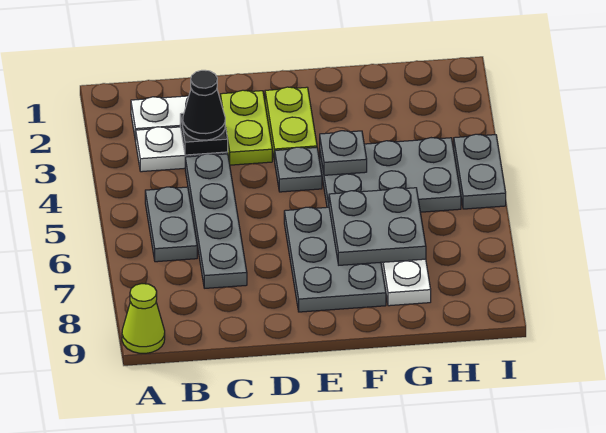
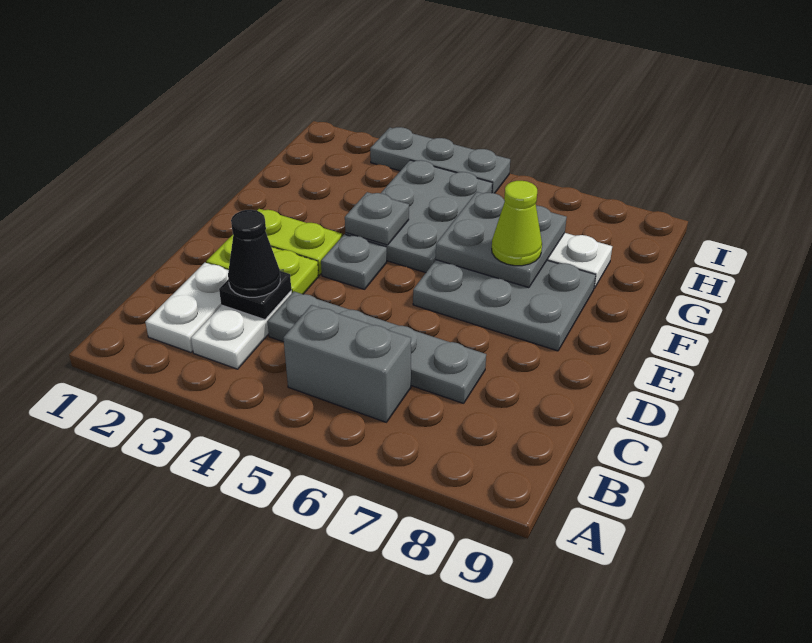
lime cone A9 level 1 -> lime cone F7 level 3
grey plate B5:B6 level 1 -> grey brick B5:B6 level 1
grey plate I4:I5 level 1 -> grey plate I3:I5 level 1

